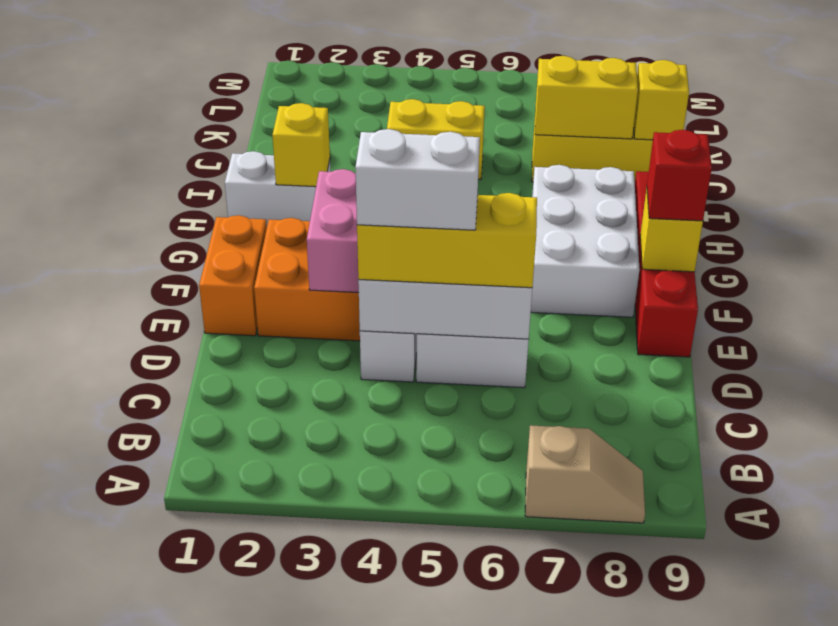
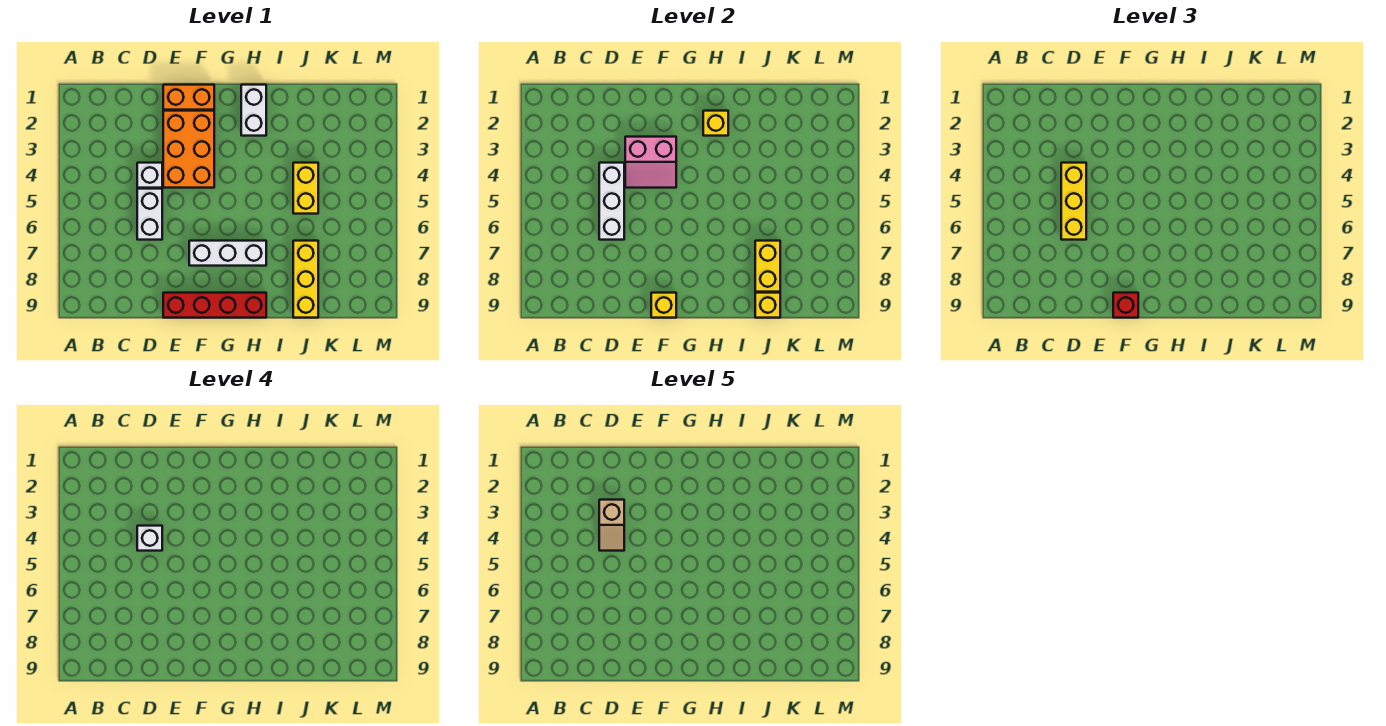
tan slope A7:A8 level 1 top 7 -> tan slope D3:D4 level 5 top 3
white brick D4:D5 level 4 -> white brick D4 level 4
white brick F7:H8 level 1 -> white brick F7:H7 level 1

